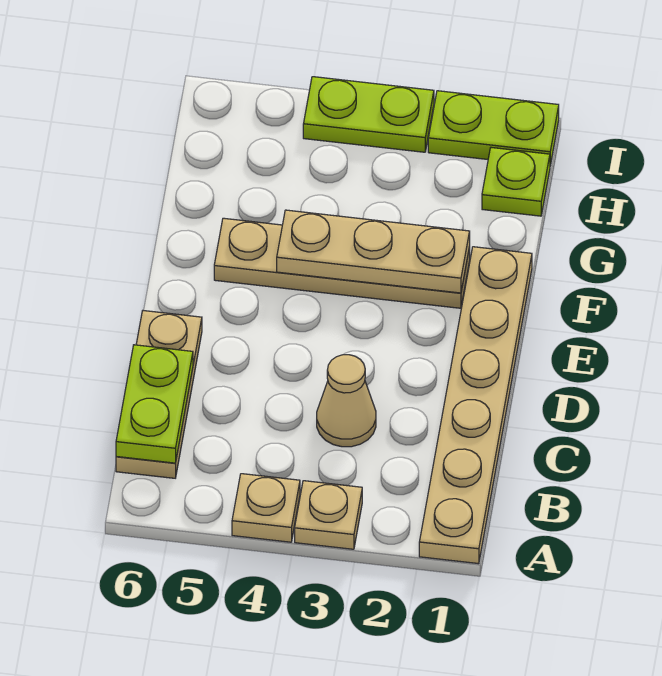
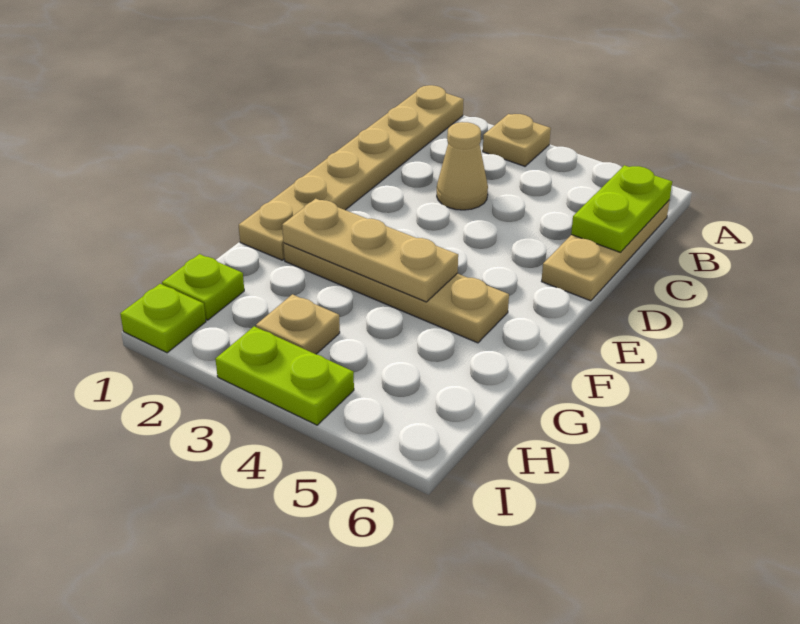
tan plate A4 level 1 -> tan plate H3 level 1
lime plate I1:I2 level 1 -> lime plate I1 level 1

